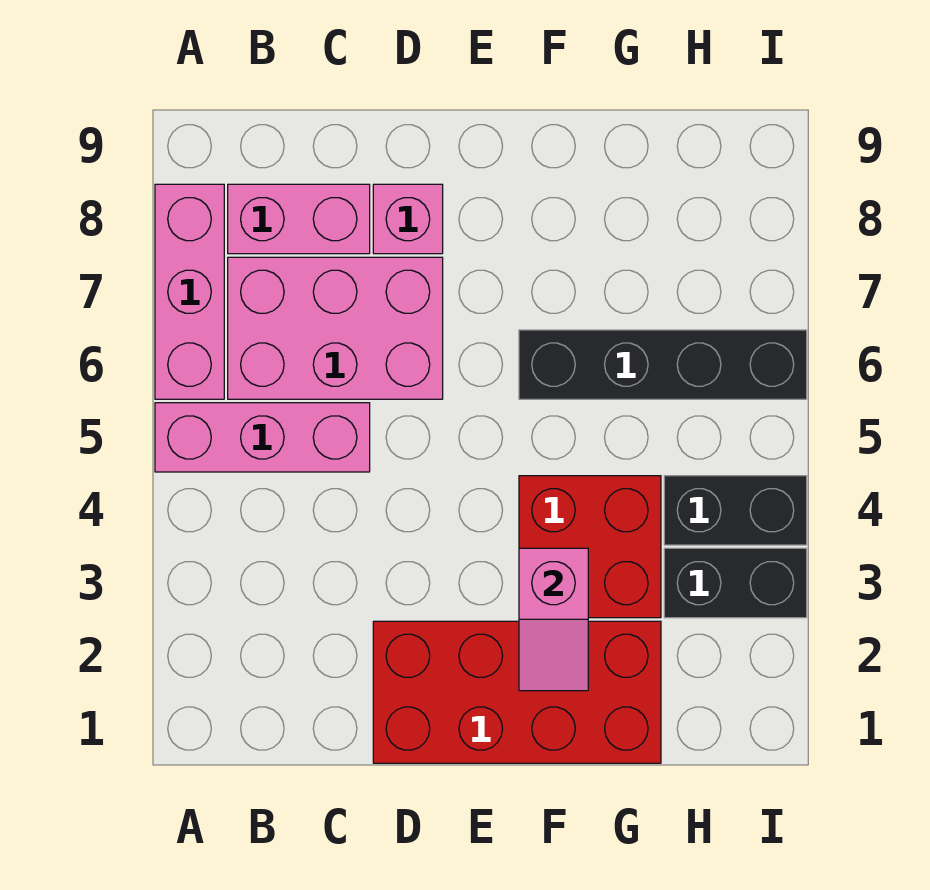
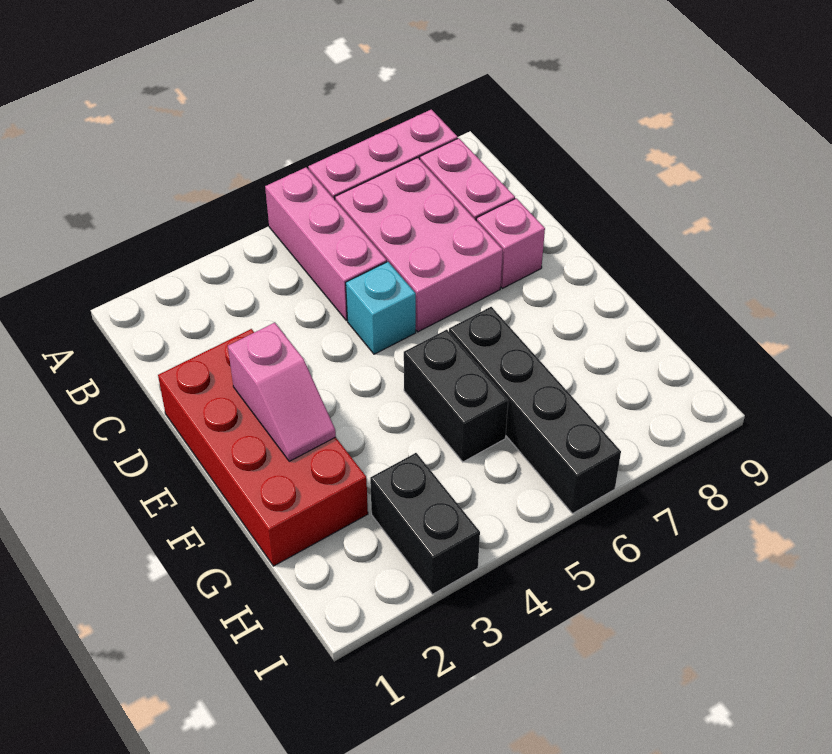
none -> cyan brick D5 level 1
pink slope F2:F3 level 2 top 3 -> pink slope E2:F2 level 2 top E
red brick F3:G4 level 1 -> none
black brick H4:I4 level 1 -> black brick F5:G5 level 1

